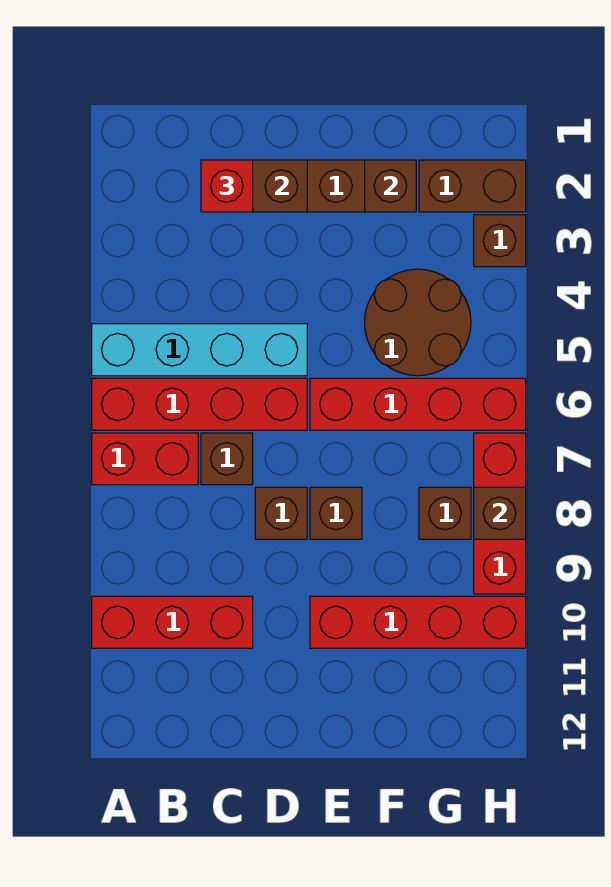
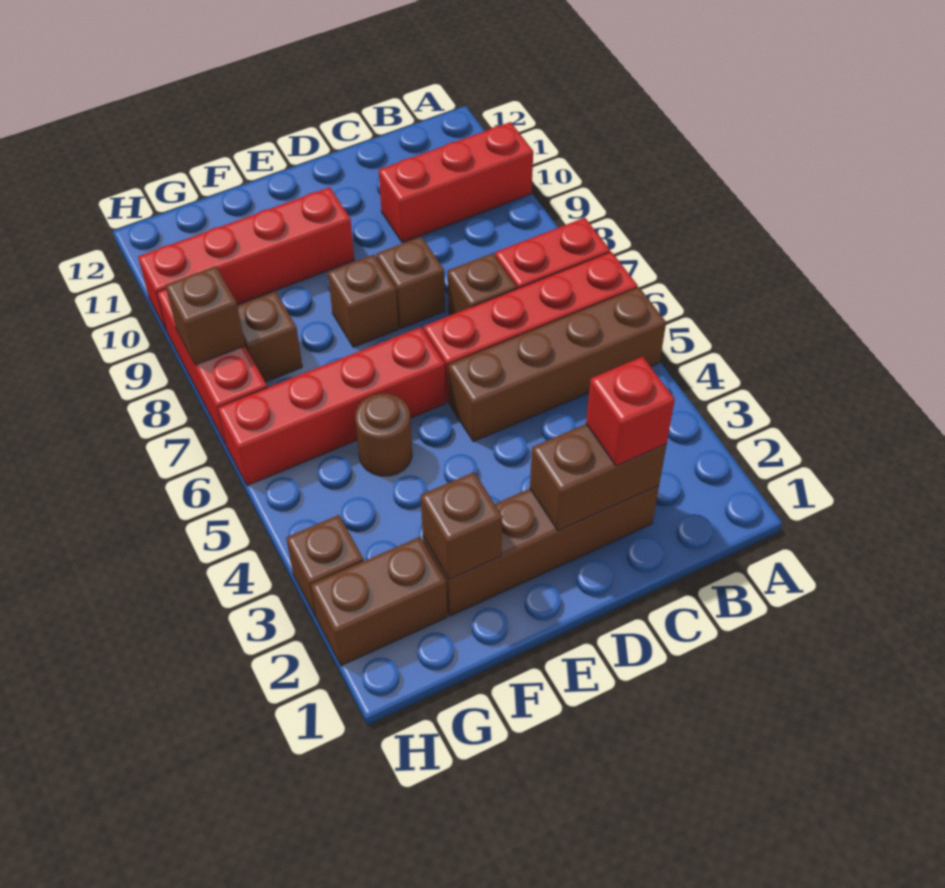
cyan brick A5:D5 level 1 -> brown brick A5:D5 level 1
brown round brick F4:G5 level 1 -> brown round brick F5 level 1

